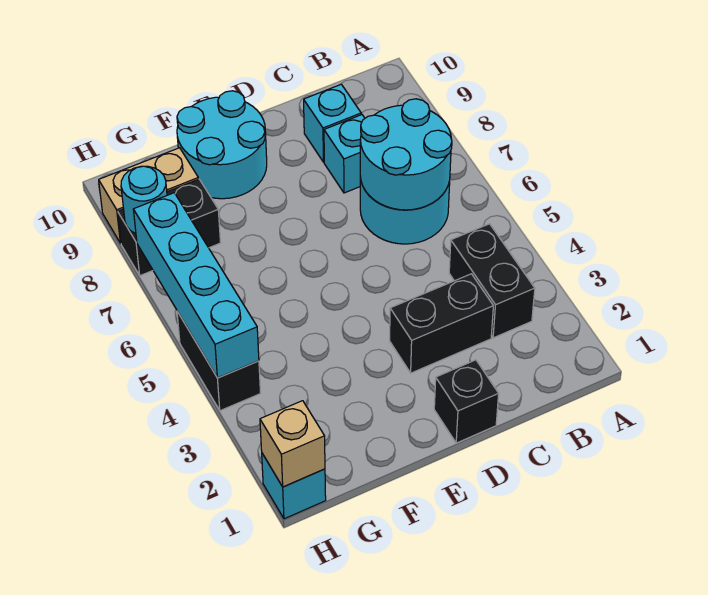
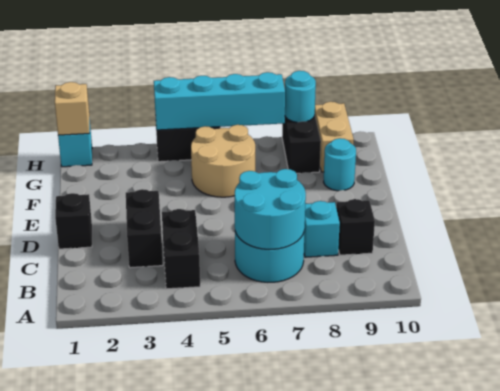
black brick B3:B4 level 1 -> black brick B4:C4 level 1
cyan brick C9 level 1 -> black brick C9 level 1
cyan round brick E9:F10 level 1 -> cyan round brick F9 level 1
none -> tan round brick F5:G6 level 1

